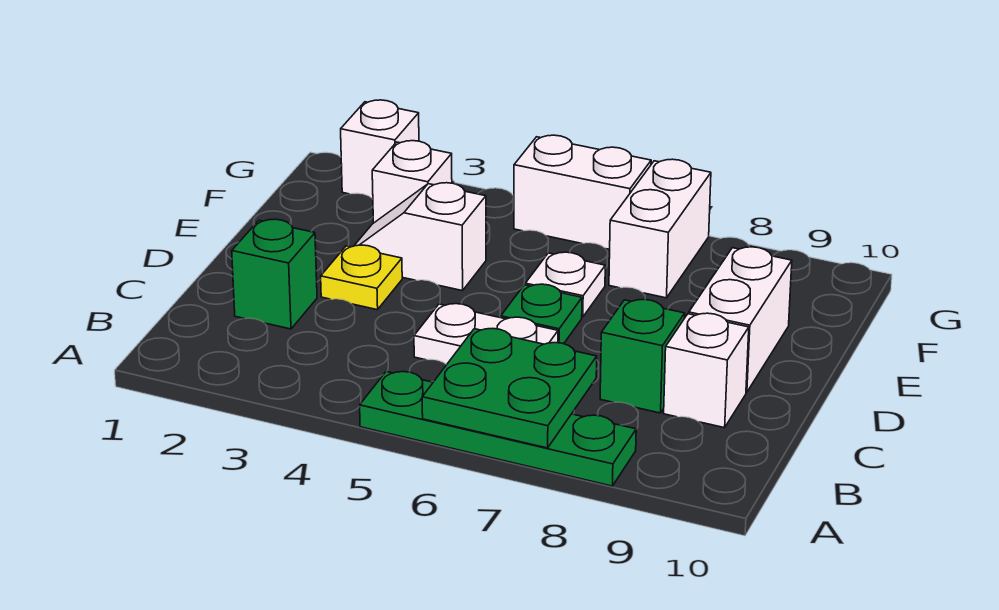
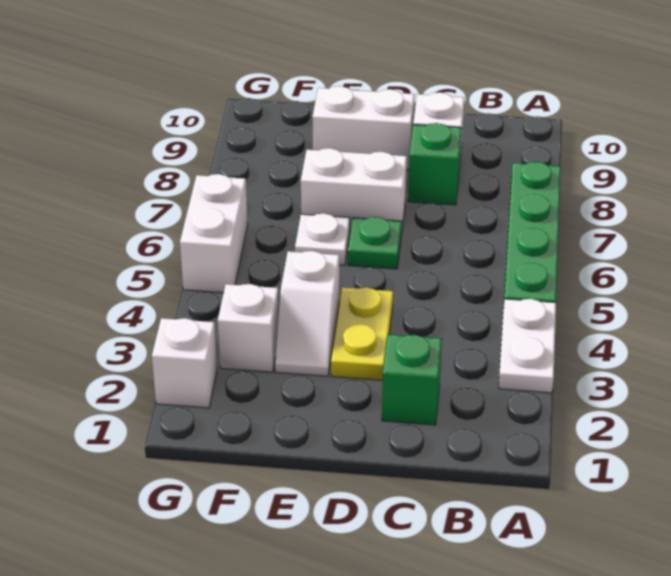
green plate A6:B7 level 2 -> none
white plate C5:C6 level 1 -> white plate A3:A4 level 1
yellow plate D3 level 1 -> yellow plate D3:D4 level 1
white brick F7:G7 level 1 -> white brick D7:E7 level 1

